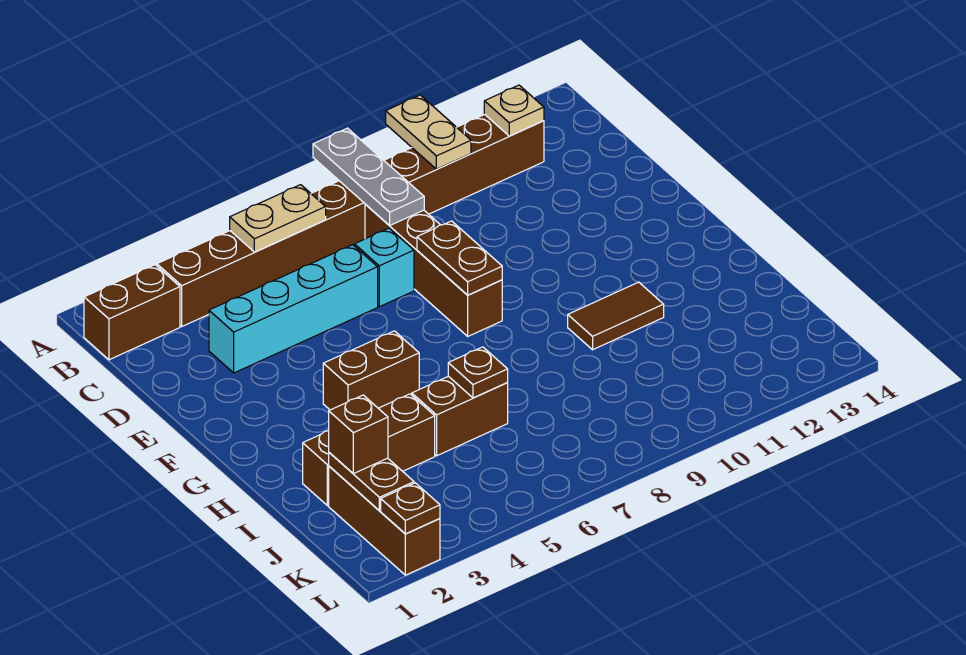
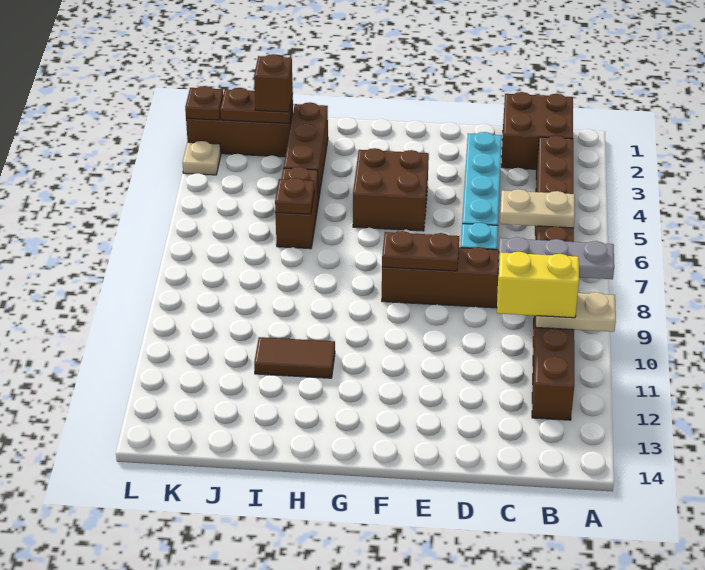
brown brick B1:B2 level 1 -> brown brick B1:C2 level 1
tan plate B5:B6 level 2 -> tan plate B6:C6 level 2
none -> yellow brick B10:C10 level 3
tan plate B12 level 2 -> tan plate L3 level 1
brown brick G4:G5 level 1 -> brown brick F4:G5 level 1
brown tile H10:H11 level 1 -> brown tile H11:I11 level 1

